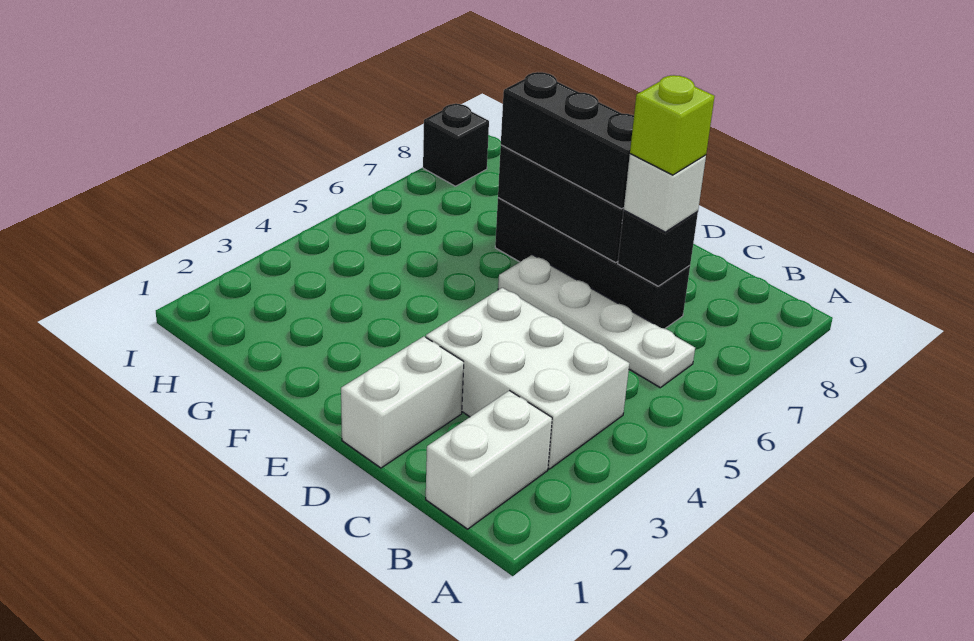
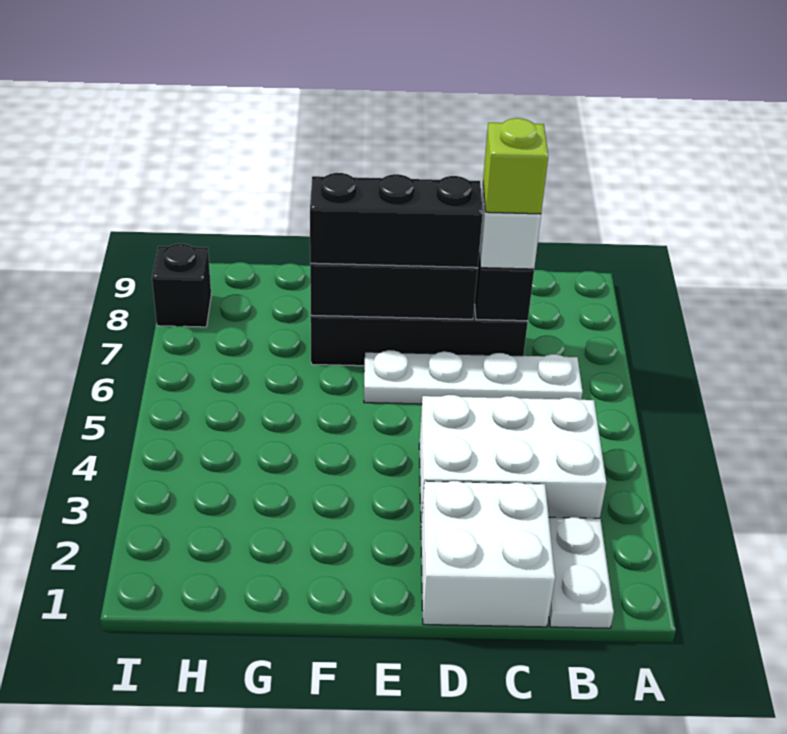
white brick B1:B2 level 1 -> white plate B1:B2 level 1
white brick D1:D2 level 1 -> white brick C1:D2 level 1

